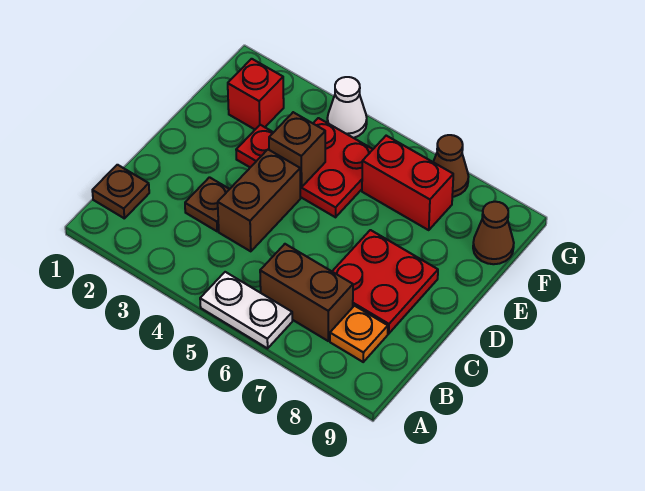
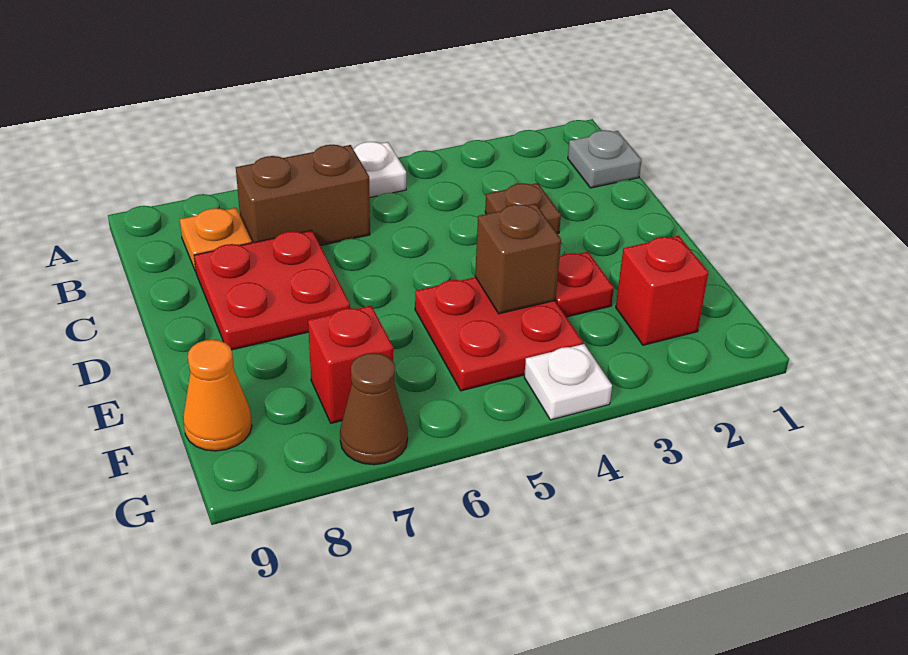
brown plate B1 level 1 -> grey plate B1 level 1
brown brick C4:D4 level 1 -> none
red brick F6:F7 level 1 -> red brick F7 level 1
brown cone F9 level 1 -> orange cone F9 level 1
white cone G4 level 1 -> white plate G4 level 1

